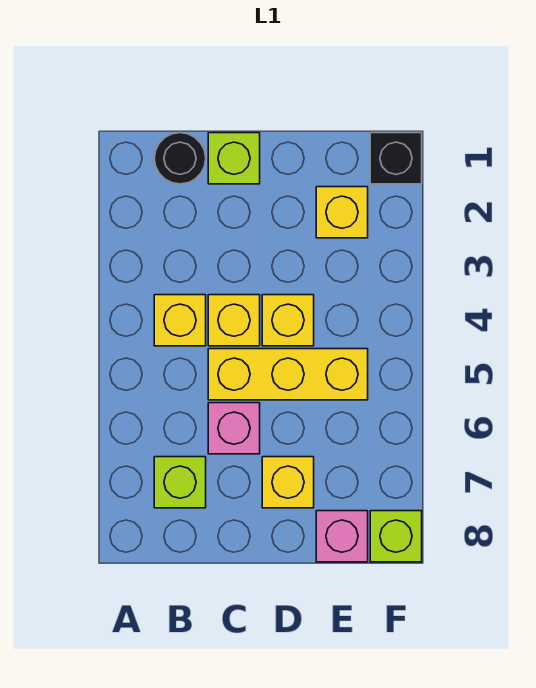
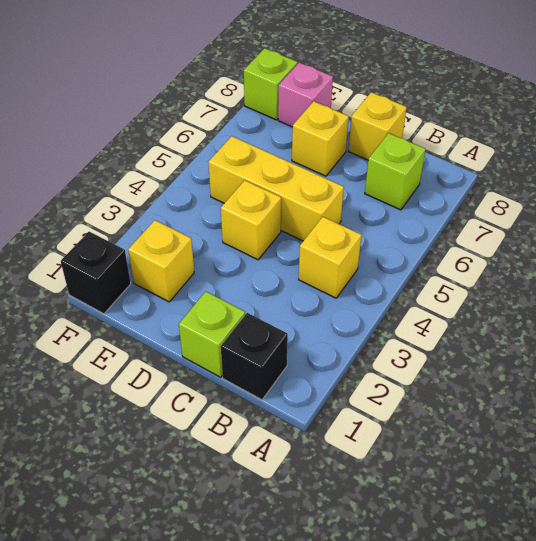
black round brick B1 level 1 -> black brick B1 level 1
yellow brick C4 level 1 -> yellow brick C8 level 1
pink brick C6 level 1 -> none

